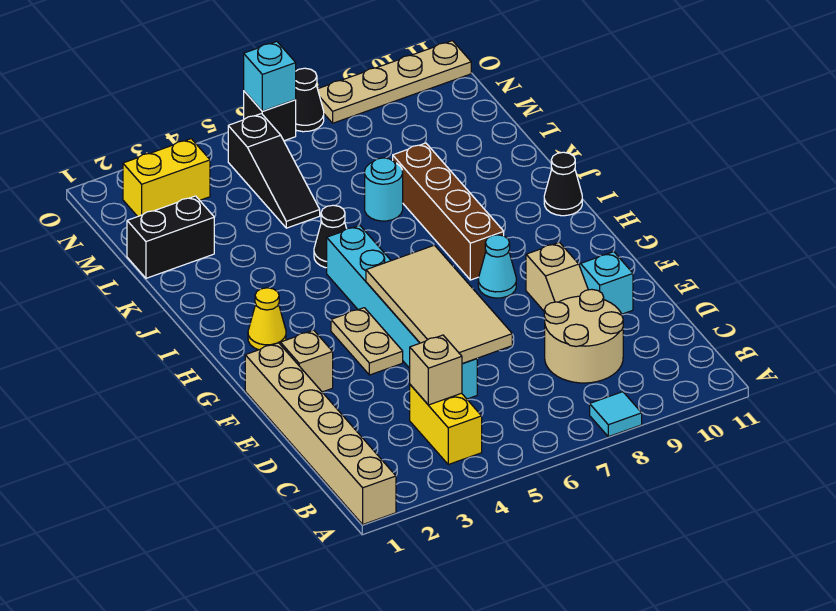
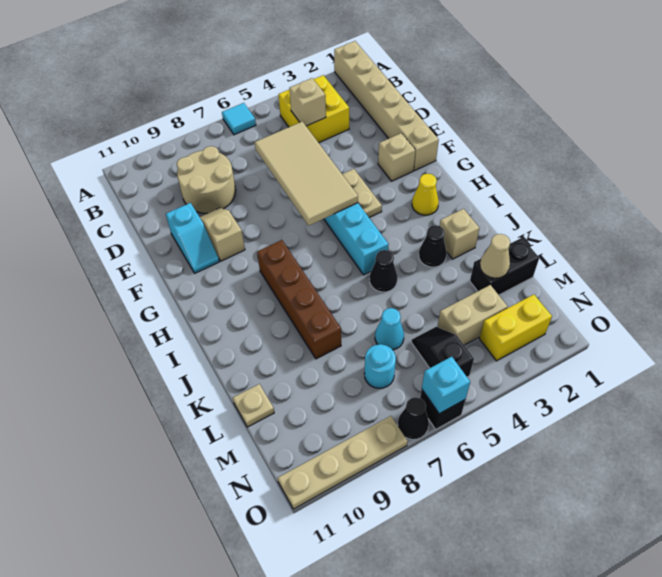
cyan tile A8 level 1 -> cyan tile A6 level 1
yellow brick B4:C4 level 1 -> yellow brick B3:C4 level 1
cyan cone G8 level 1 -> cyan cone L6 level 1
black cone I11 level 1 -> black cone J3 level 1
none -> tan brick J2 level 1
cyan round brick K7 level 1 -> cyan round brick M7 level 1
none -> tan cone L2 level 2
black slope L5:N5 level 1 top N -> black slope M5:N5 level 1 top N
none -> tan plate L11 level 1
none -> tan brick M3:M4 level 1

